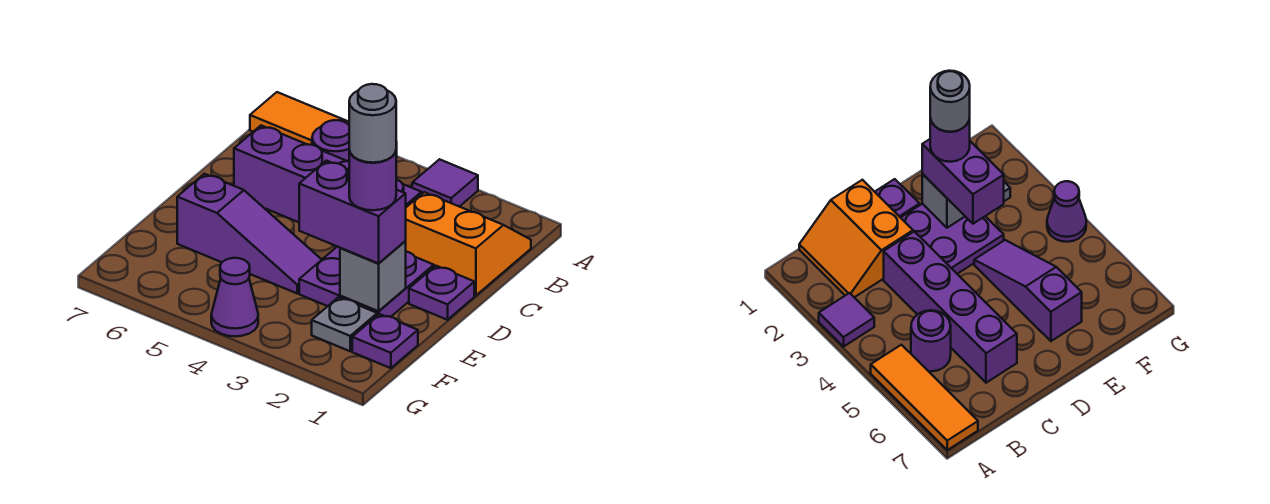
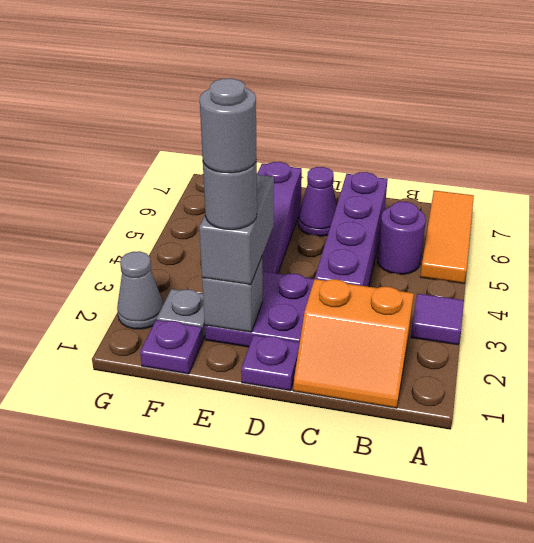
orange slope B1:C2 level 1 top C -> orange slope B1:C2 level 1 top 2
purple brick E2:E3 level 3 -> grey brick E2:E3 level 3
purple round brick E2 level 4 -> grey round brick E2 level 4
none -> grey cone G2 level 1
purple cone G4 level 1 -> purple cone D6 level 1

